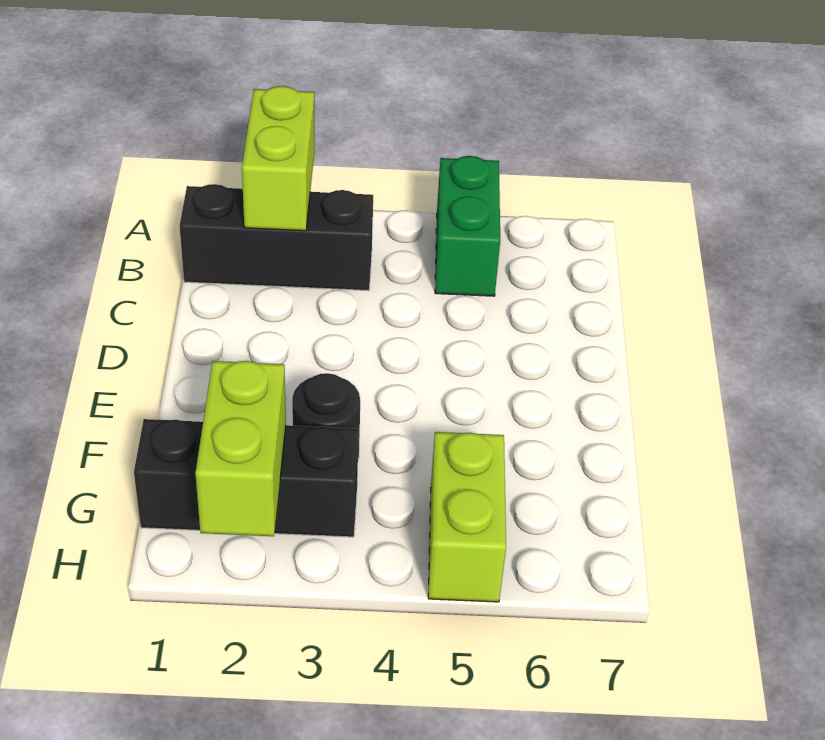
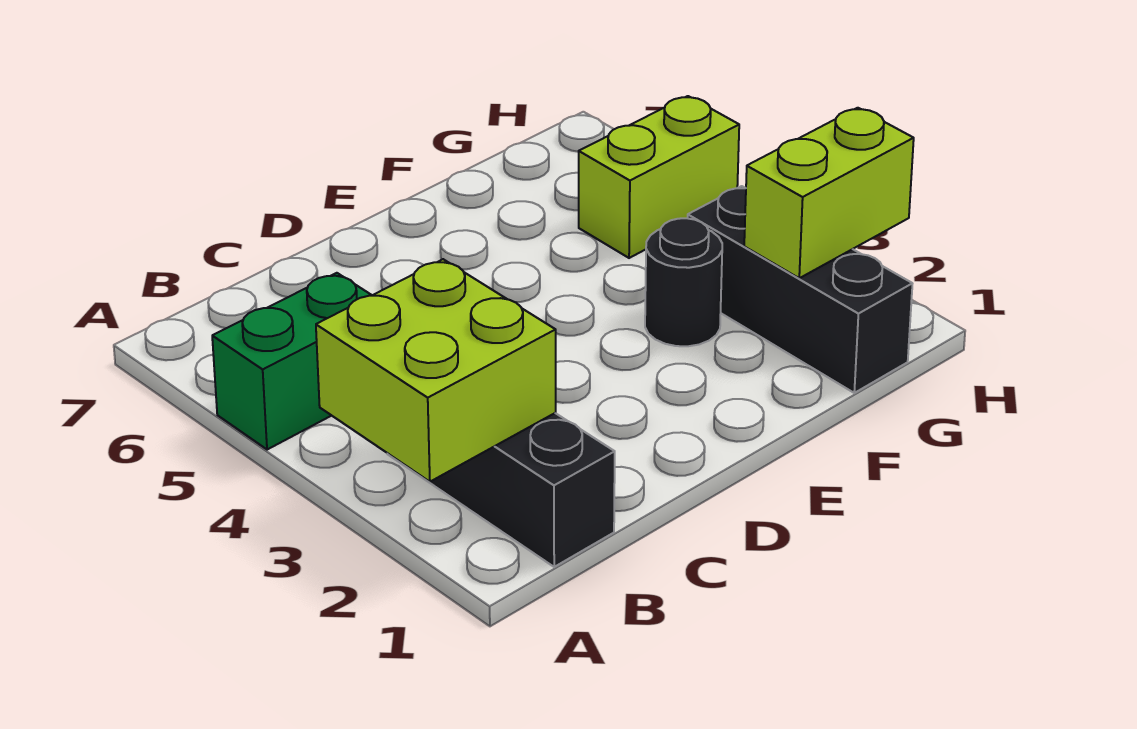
lime brick A2:B2 level 2 -> lime brick A2:B3 level 2

